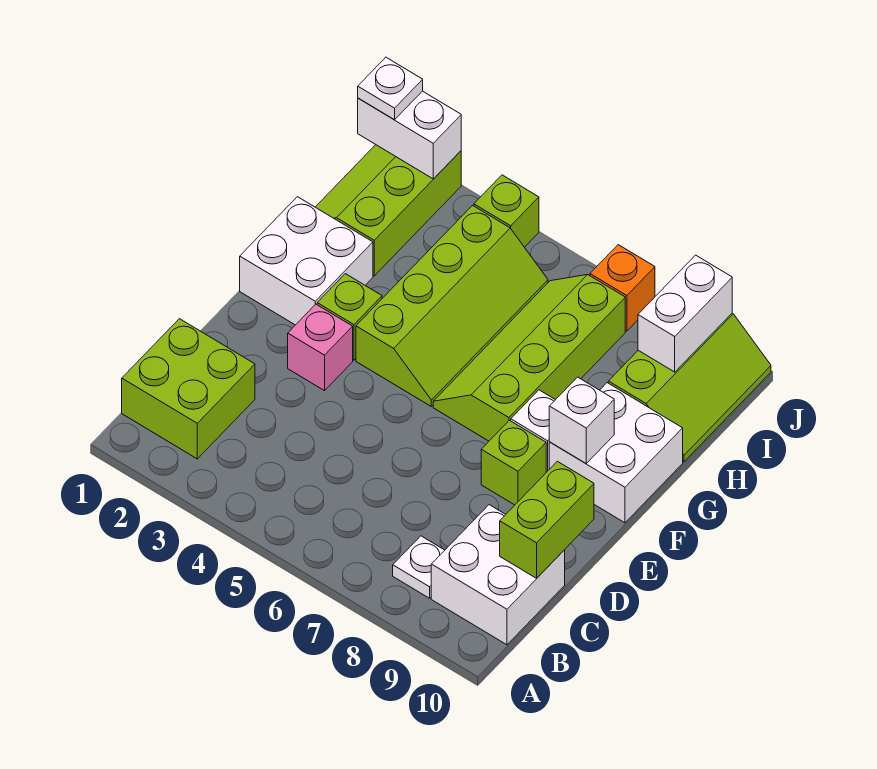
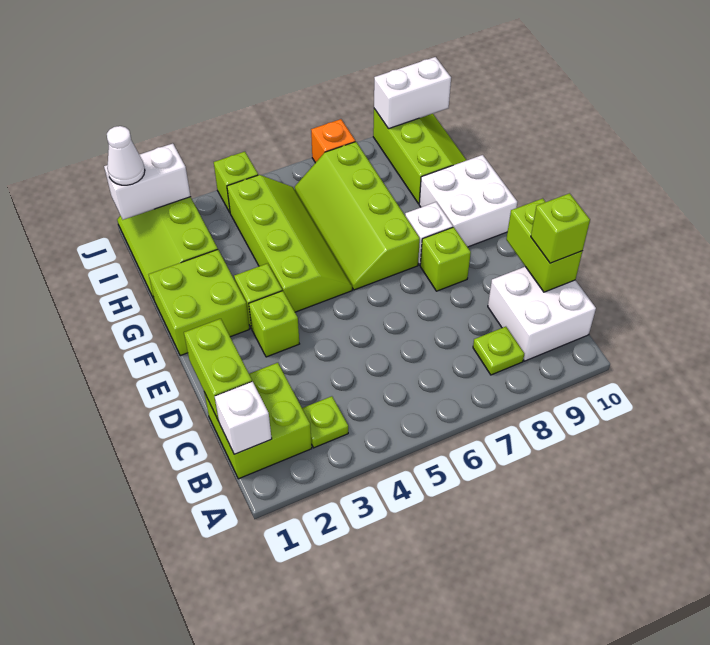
none -> lime plate B3 level 1
white plate B8 level 1 -> lime plate B8 level 1
none -> lime brick C1:D1 level 2
none -> lime brick C10 level 3
pink brick E3 level 1 -> lime brick E3 level 1
white brick F1:G2 level 1 -> lime brick F1:G2 level 1
white brick F9 level 2 -> white brick B1 level 2
white brick I9:J9 level 2 -> white brick J9:J10 level 2
white plate J1 level 3 -> white cone J1 level 3

